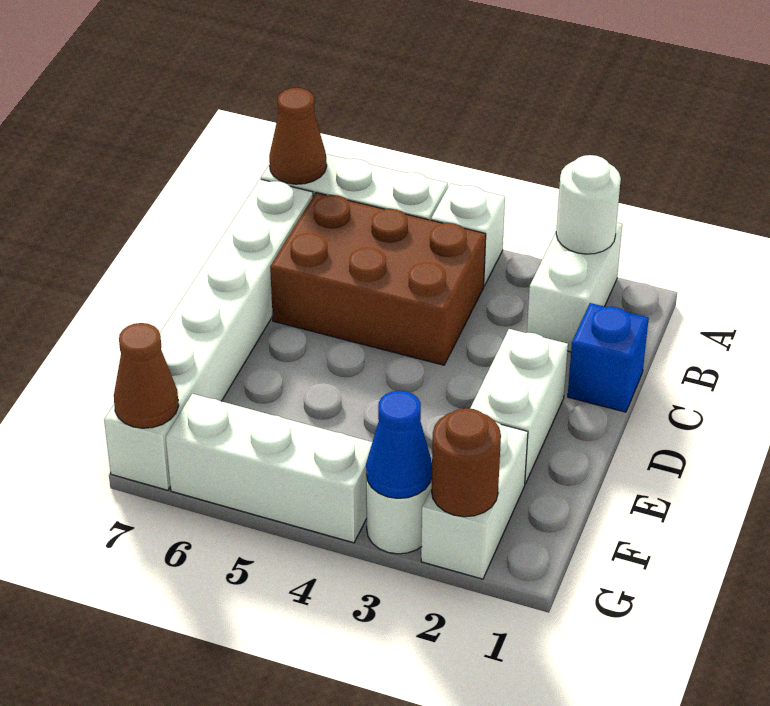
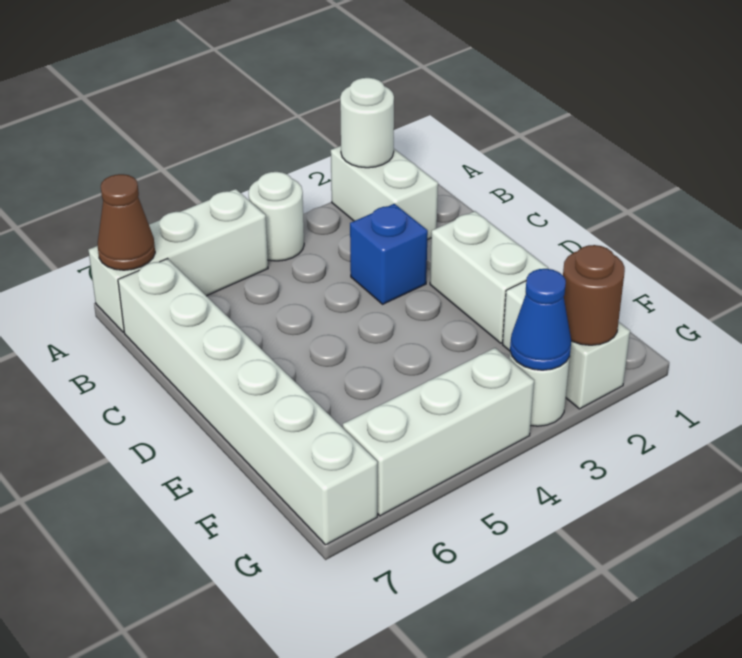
white brick A4 level 1 -> white round brick A4 level 1
brown brick B4:C6 level 1 -> none
blue brick C1 level 1 -> blue brick C3 level 1
brown cone G7 level 2 -> none

